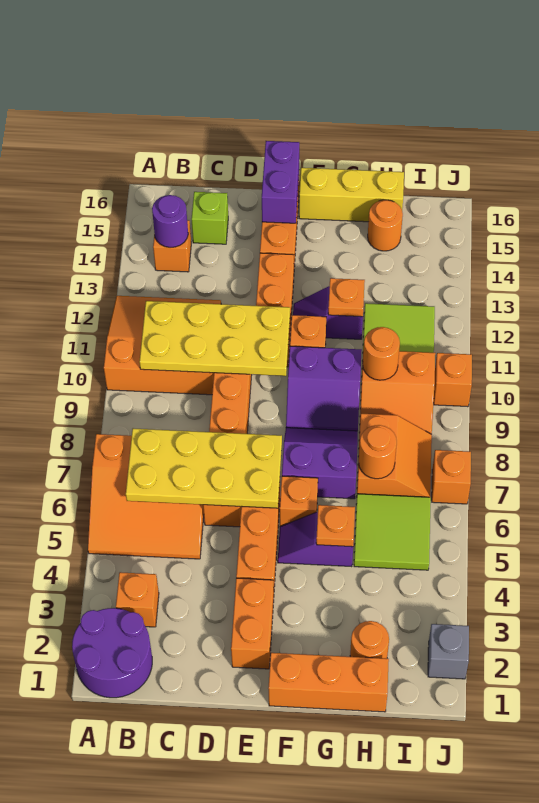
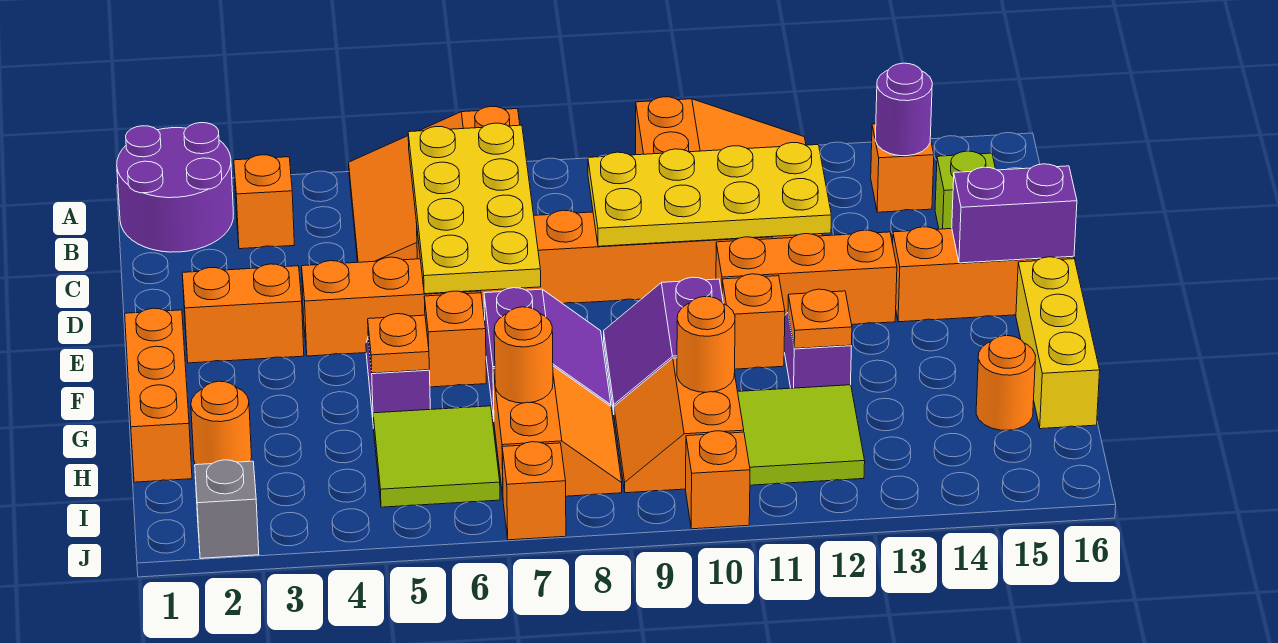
yellow plate B10:E11 level 2 -> yellow plate C9:D12 level 2
orange slope H7:I8 level 1 top H -> orange slope H7:I8 level 1 top 7

